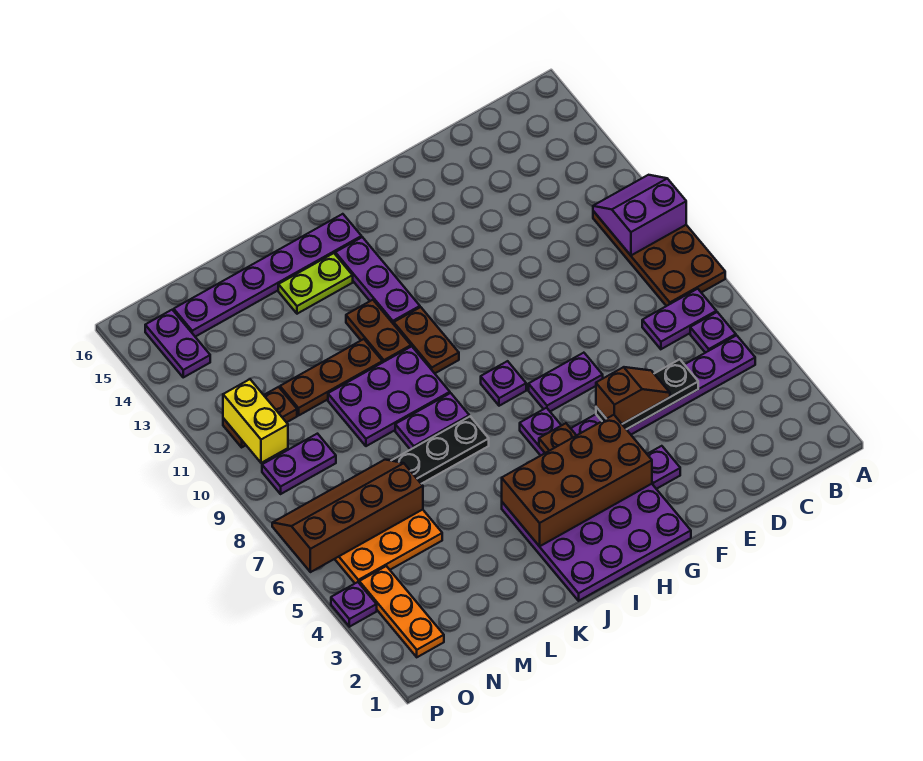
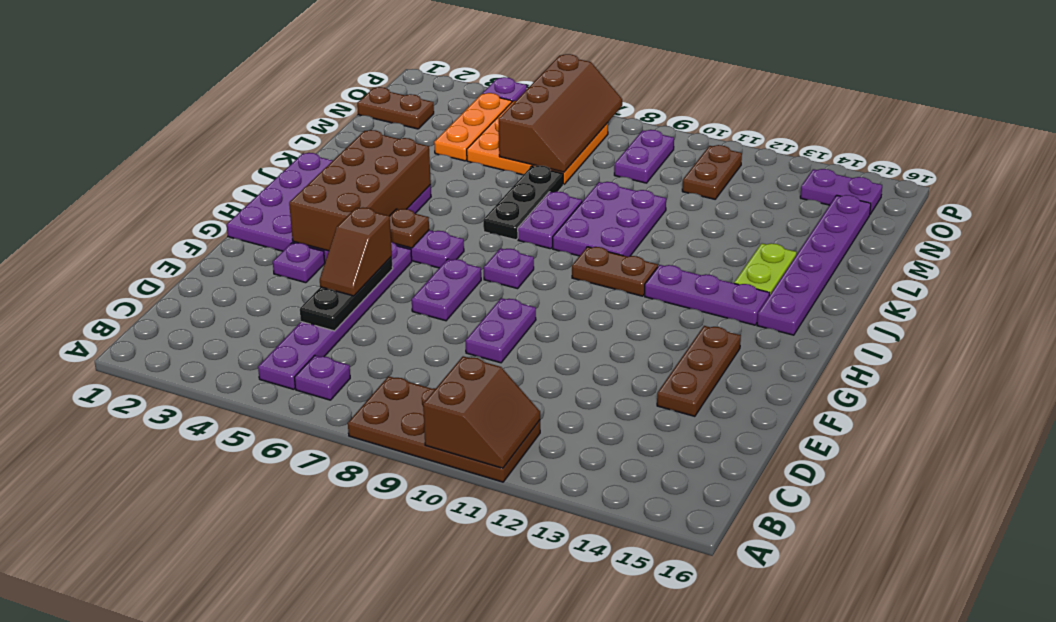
purple slope A10:B11 level 2 top 10 -> brown slope A10:B11 level 2 top 10
purple plate B7:C7 level 1 -> purple plate E9:F9 level 1
brown plate J11:J12 level 1 -> brown plate N1:N2 level 1
brown plate K11:M11 level 1 -> brown plate E14:G14 level 1
orange plate O2:O4 level 1 -> orange plate M4:O4 level 1
yellow brick O10:O11 level 2 -> none

